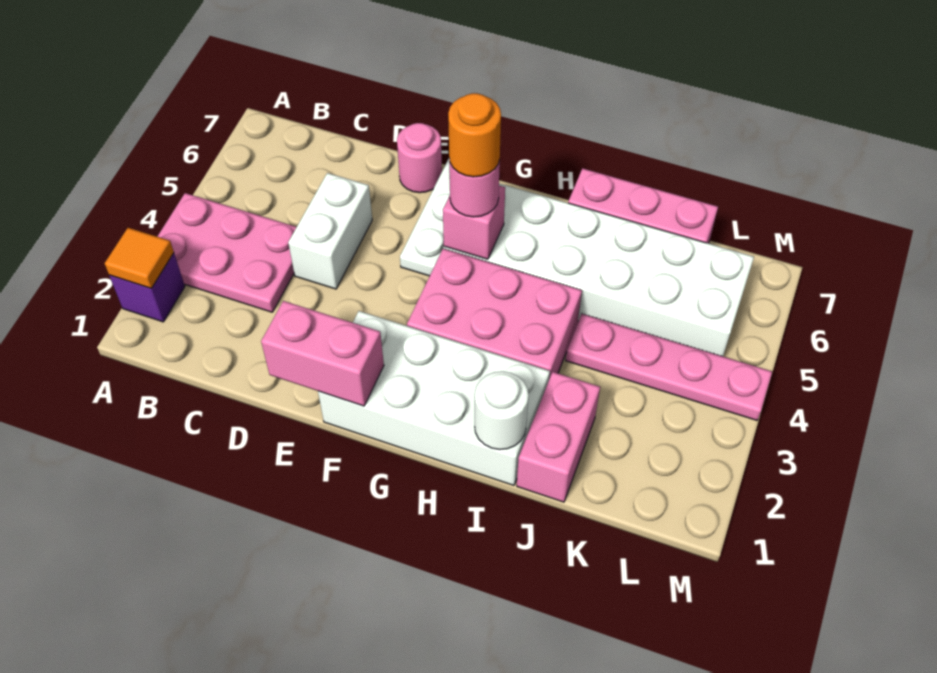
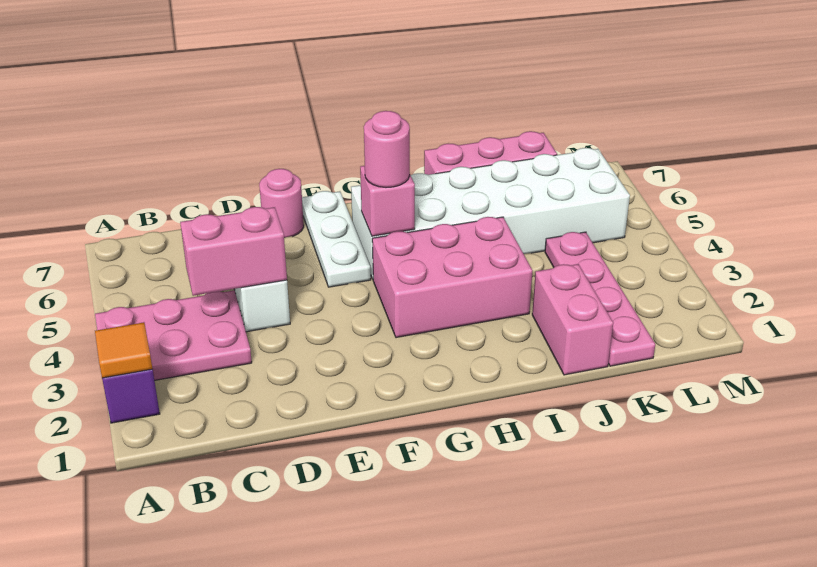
pink brick E1:F1 level 2 -> pink brick C4:D4 level 2
white brick F1:I2 level 1 -> none
orange round brick G5 level 4 -> none
white round brick I1 level 2 -> none
pink plate J4:M4 level 1 -> pink plate K1:K4 level 1

